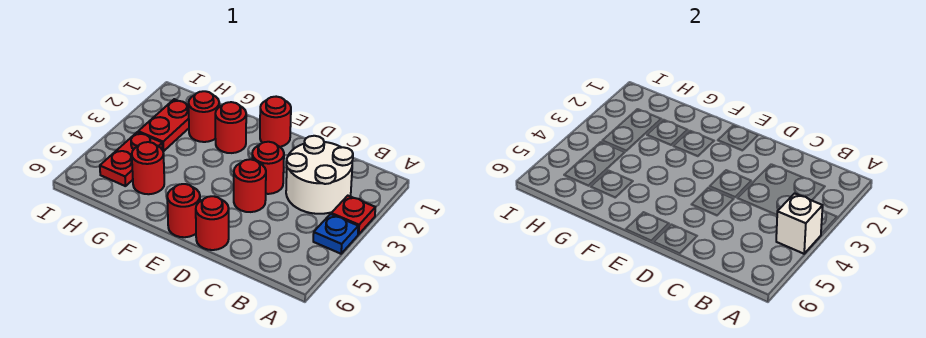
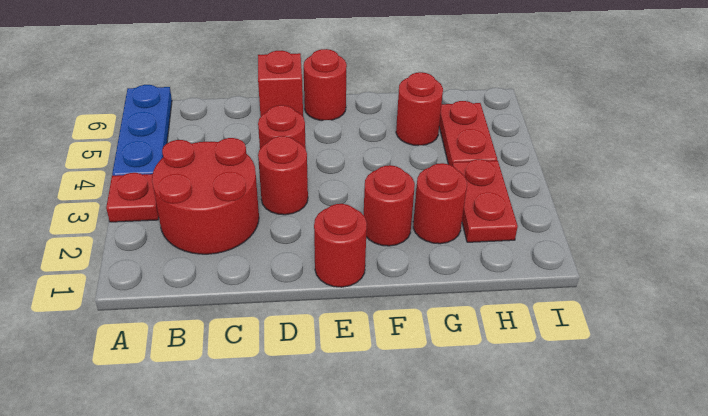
blue plate A4 level 1 -> blue plate A4:A6 level 1
white brick A4 level 2 -> none
white round brick B2:C3 level 1 -> red round brick B2:C3 level 1
red round brick D6 level 1 -> red brick D6 level 1

